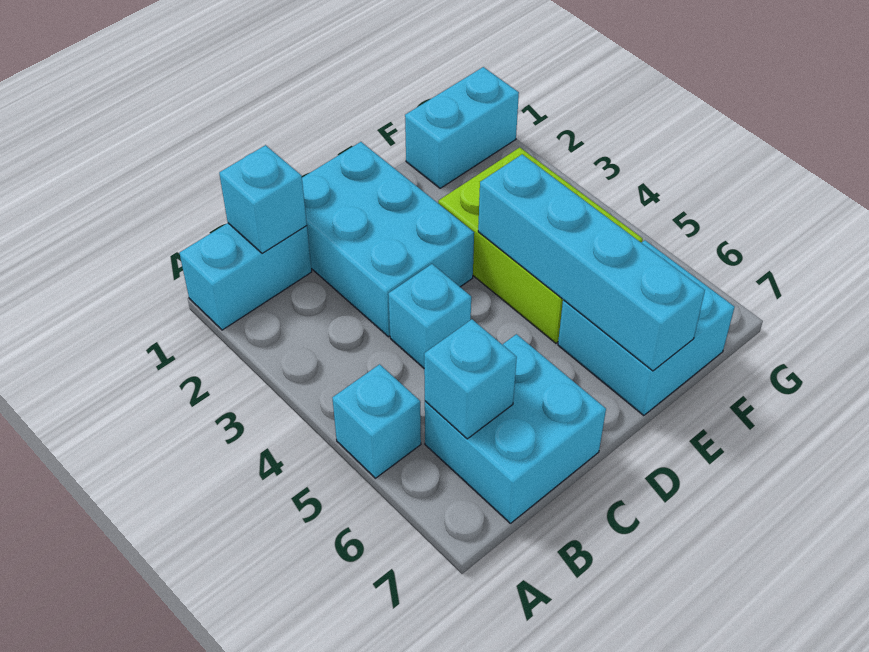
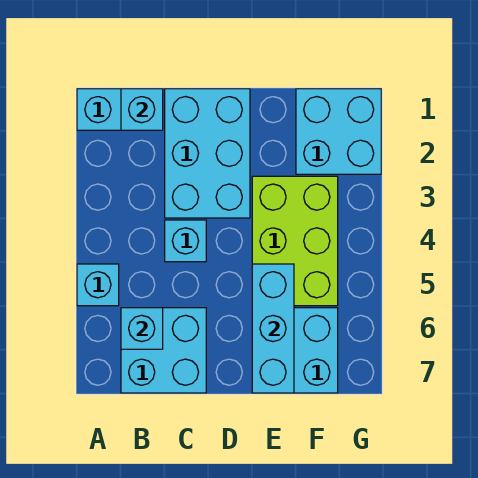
cyan brick E4:E7 level 2 -> cyan brick E5:E7 level 2
cyan brick F1:G1 level 1 -> cyan brick F1:G2 level 1

